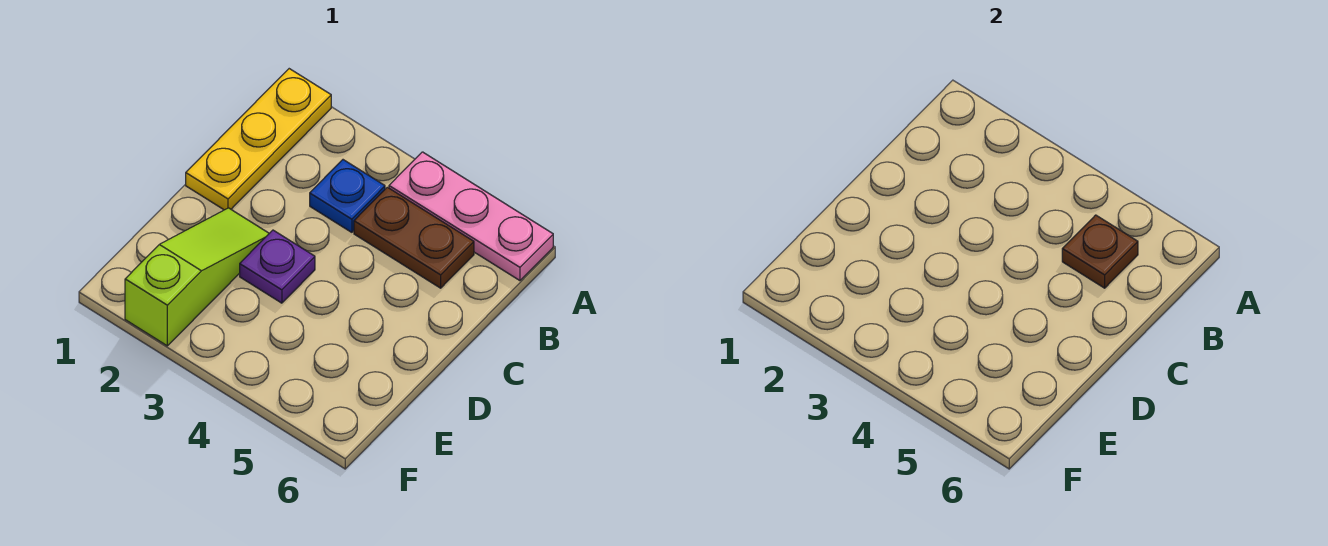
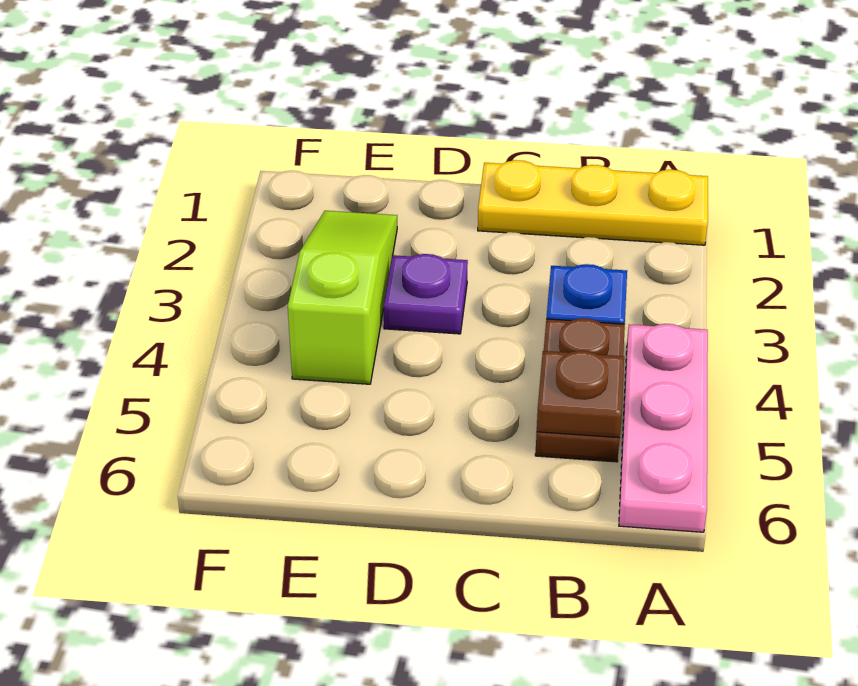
lime slope D2:F2 level 1 top F -> lime slope E2:E4 level 1 top 4

